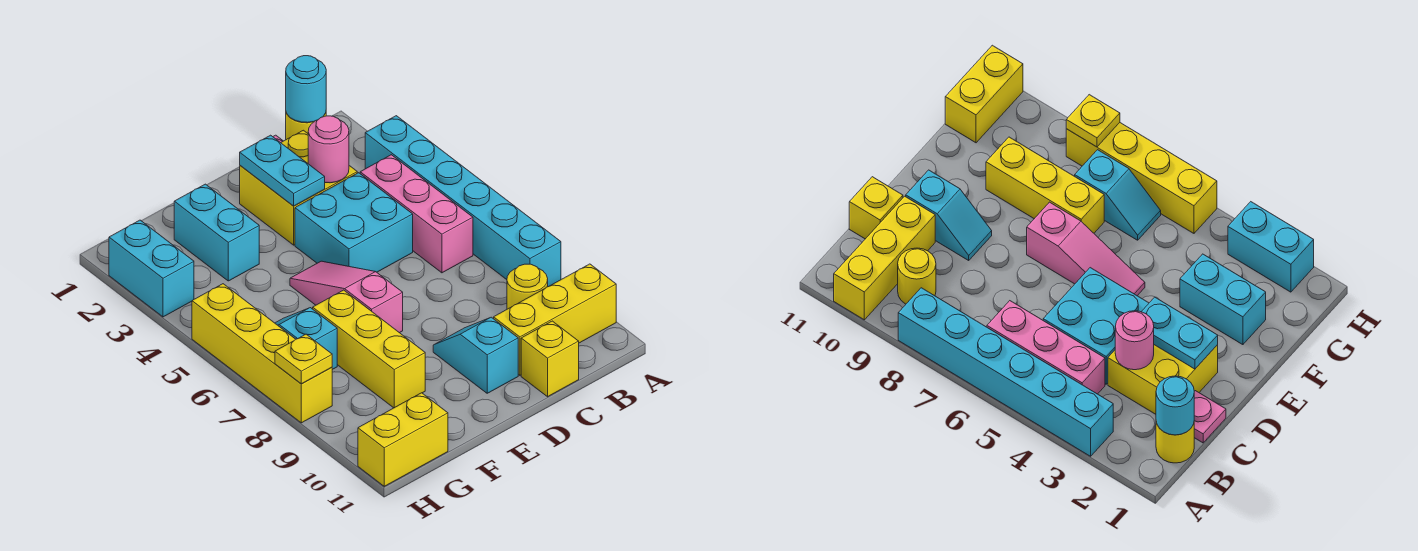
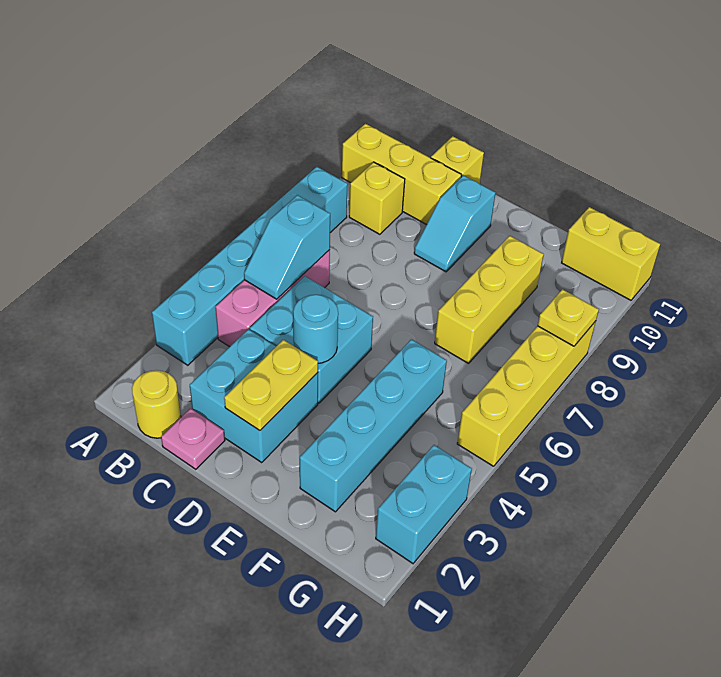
cyan round brick B1 level 2 -> cyan round brick D4 level 2
yellow round brick B9 level 1 -> yellow brick B9 level 1
yellow brick C2:D3 level 1 -> cyan brick C2:D3 level 1
pink round brick C3 level 2 -> none
cyan plate D2:D3 level 2 -> yellow plate D2:D3 level 2
pink slope E5:E7 level 1 top 7 -> none
cyan brick F2:F3 level 1 -> cyan brick F2:F5 level 1
cyan slope G6:G7 level 1 top 7 -> cyan slope B5:B6 level 2 top 6

